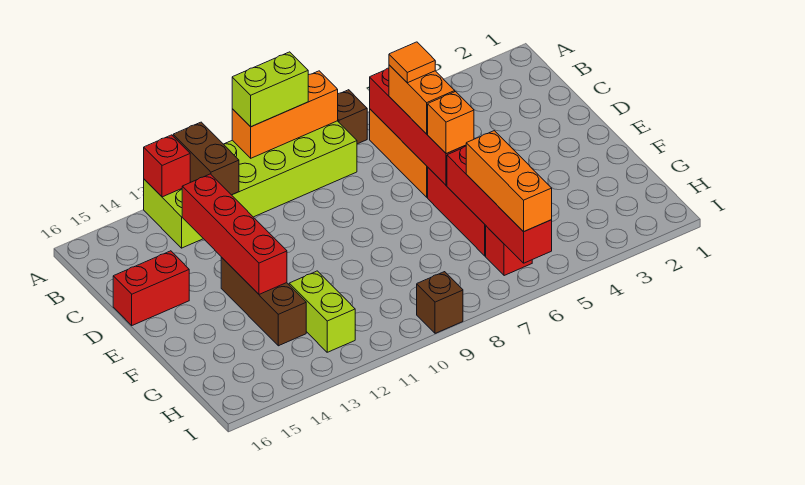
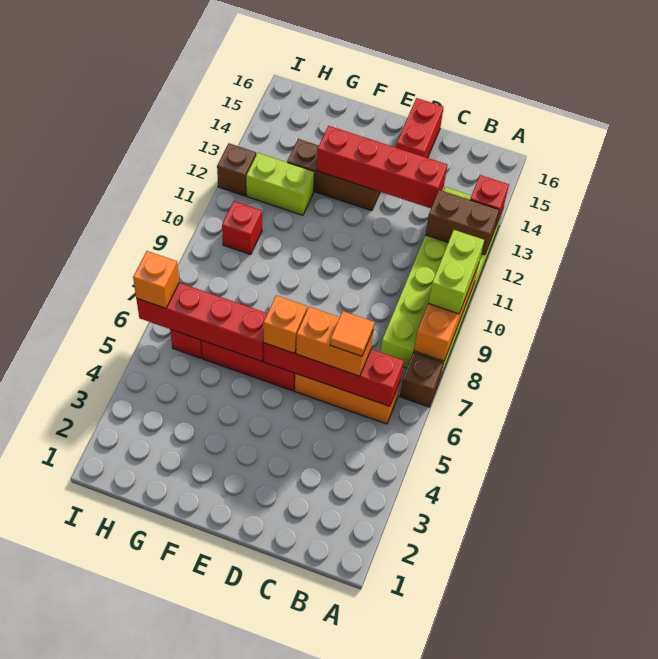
orange brick G6:I6 level 3 -> orange brick I6 level 3
none -> red brick H10 level 1
brown brick I9 level 1 -> brown brick I12 level 1

